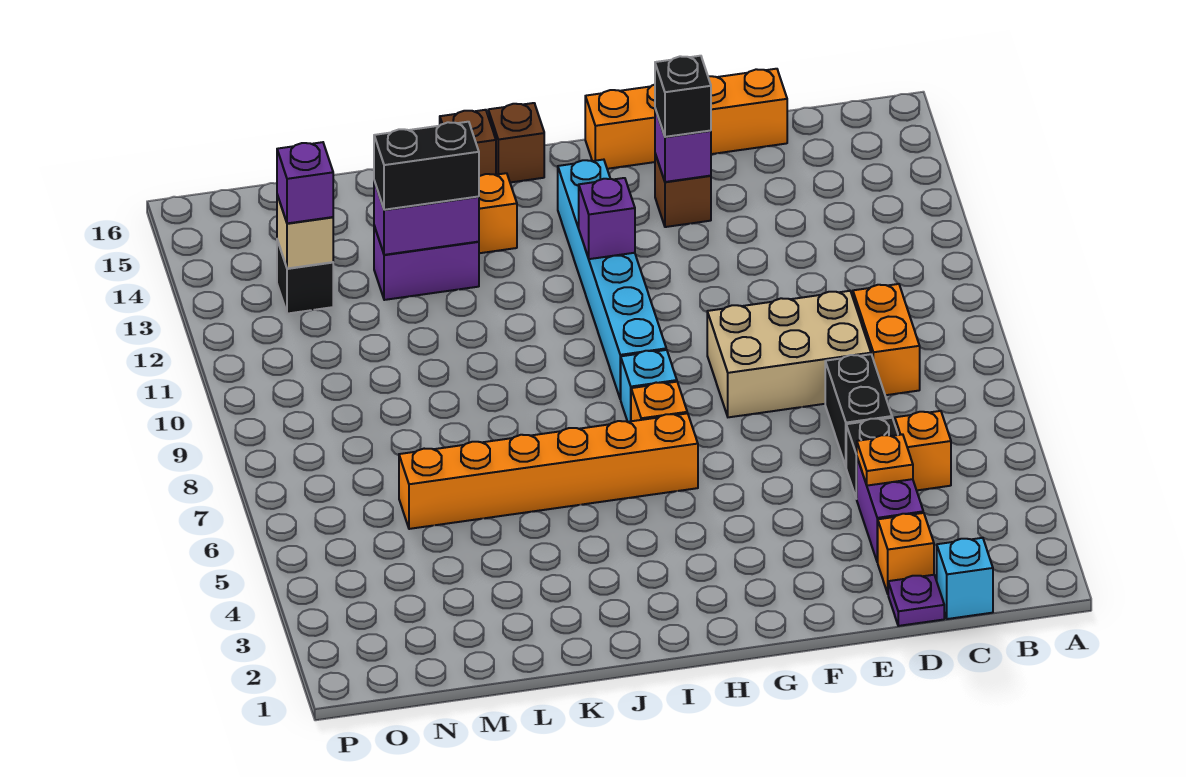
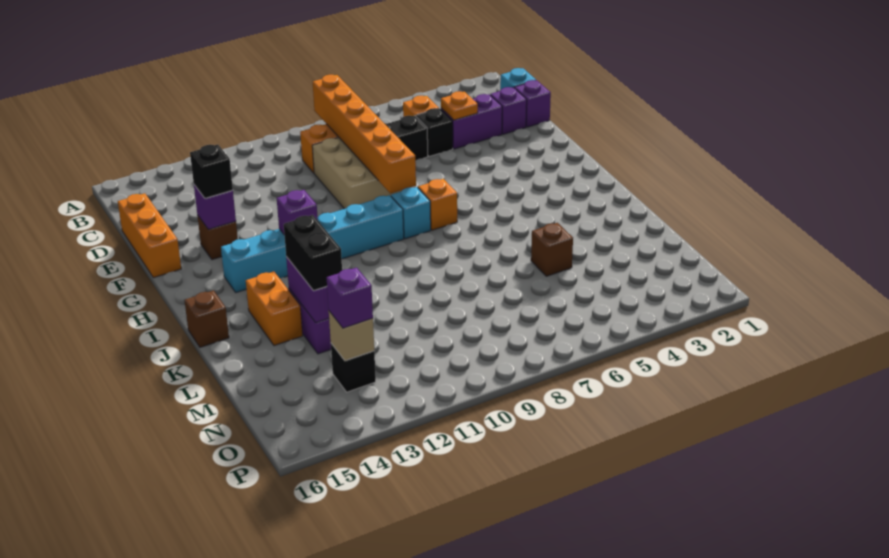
purple plate D1 level 1 -> purple brick D1 level 1
orange brick D2 level 1 -> purple brick D2 level 1
orange brick D16:G16 level 1 -> orange brick D16:F16 level 1
orange brick H6:M6 level 1 -> orange brick B8:G8 level 2
brown brick I16 level 1 -> brown brick L5 level 1

